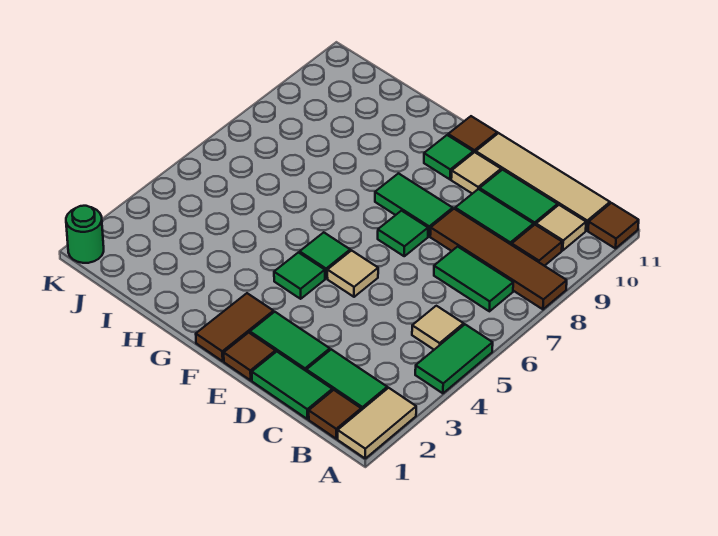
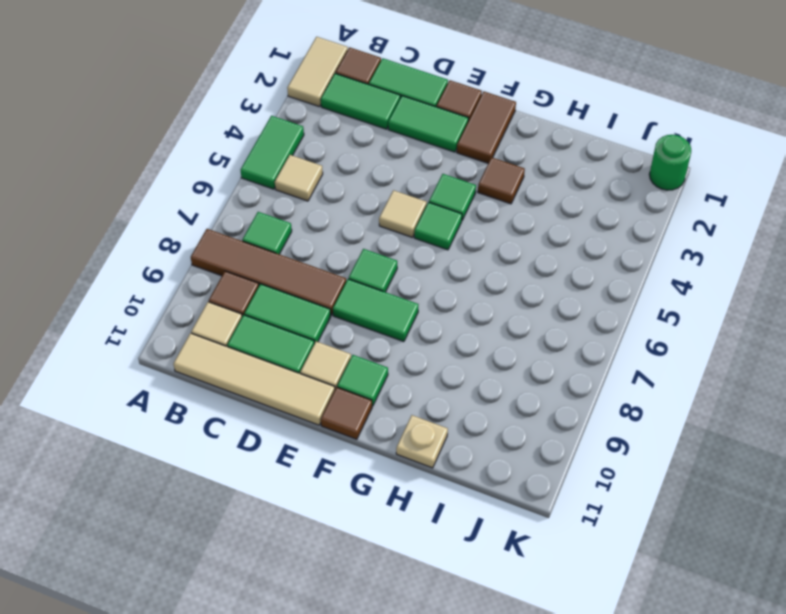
brown tile A11 level 1 -> brown tile G3 level 1
green tile B7:C7 level 1 -> green tile B7 level 1
none -> tan plate H11 level 1

